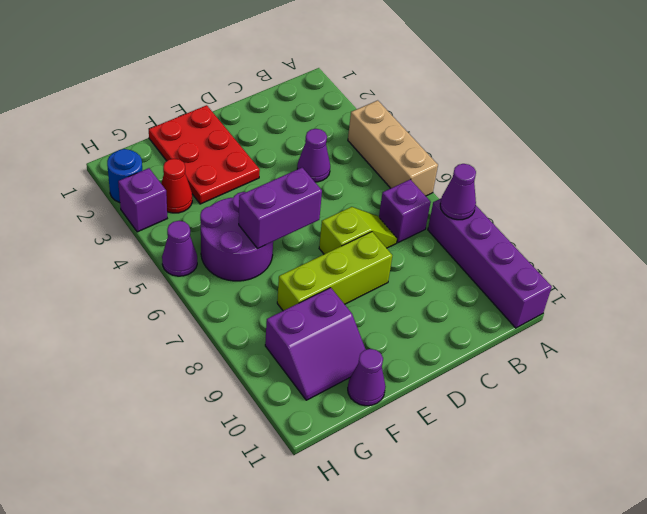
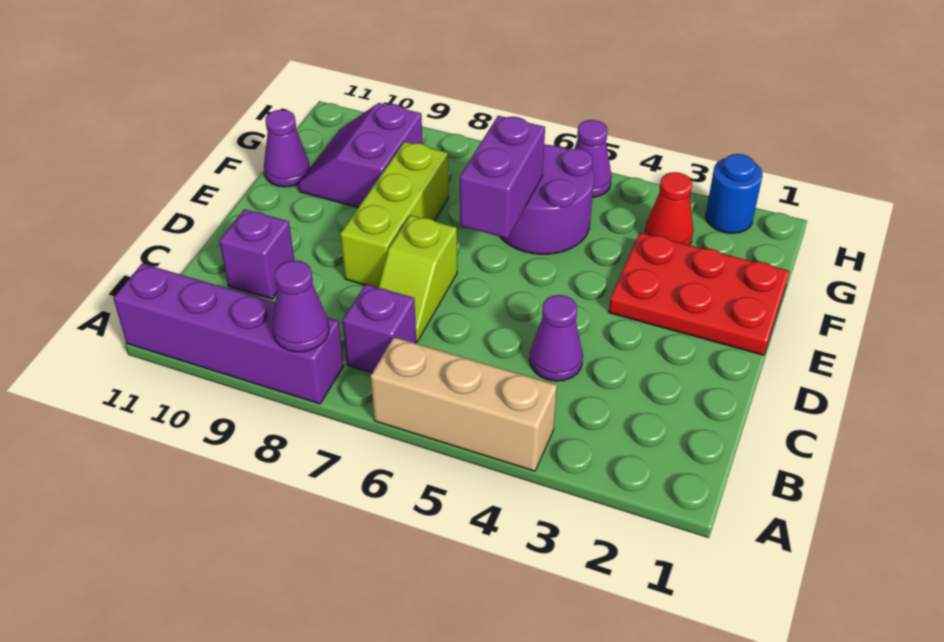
purple brick H3 level 1 -> purple brick C10 level 1

